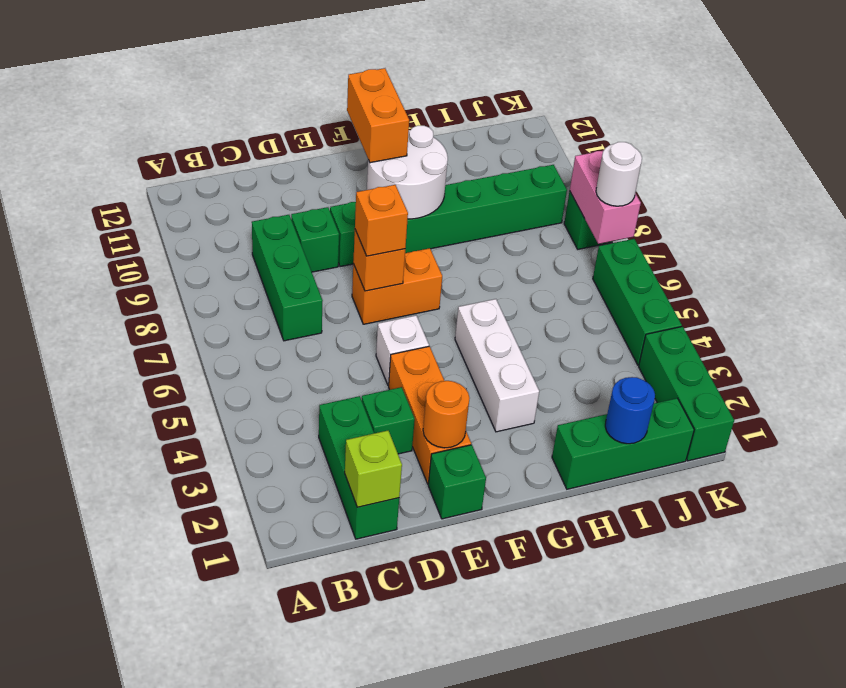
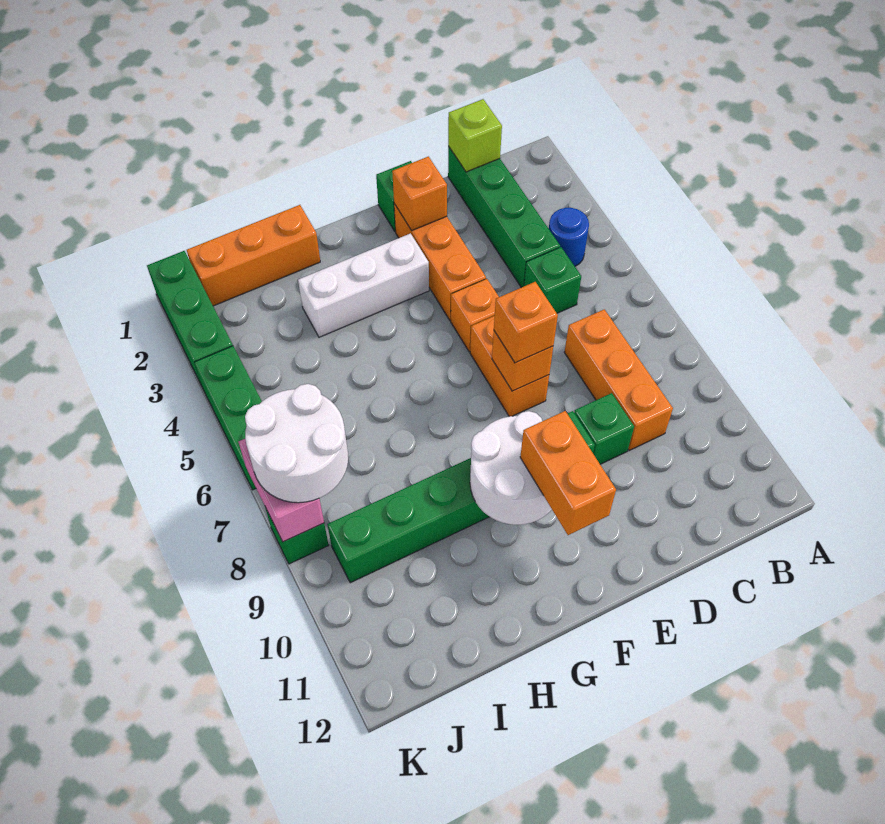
green brick C1:C3 level 1 -> green brick C1:C4 level 1
green brick C7:C9 level 1 -> orange brick C7:C9 level 1
green brick D3 level 1 -> green brick C5 level 1
orange round brick E2 level 2 -> orange brick E2 level 2
white brick E5 level 1 -> orange brick E5 level 1
orange brick E7:F7 level 1 -> orange brick E6:E7 level 1
white brick G3:G5 level 1 -> white brick F3:H3 level 1
green brick H1:J1 level 1 -> orange brick H1:J1 level 1
blue round brick I1 level 2 -> blue round brick B4 level 1
white round brick K7 level 3 -> white round brick J7:K8 level 3

